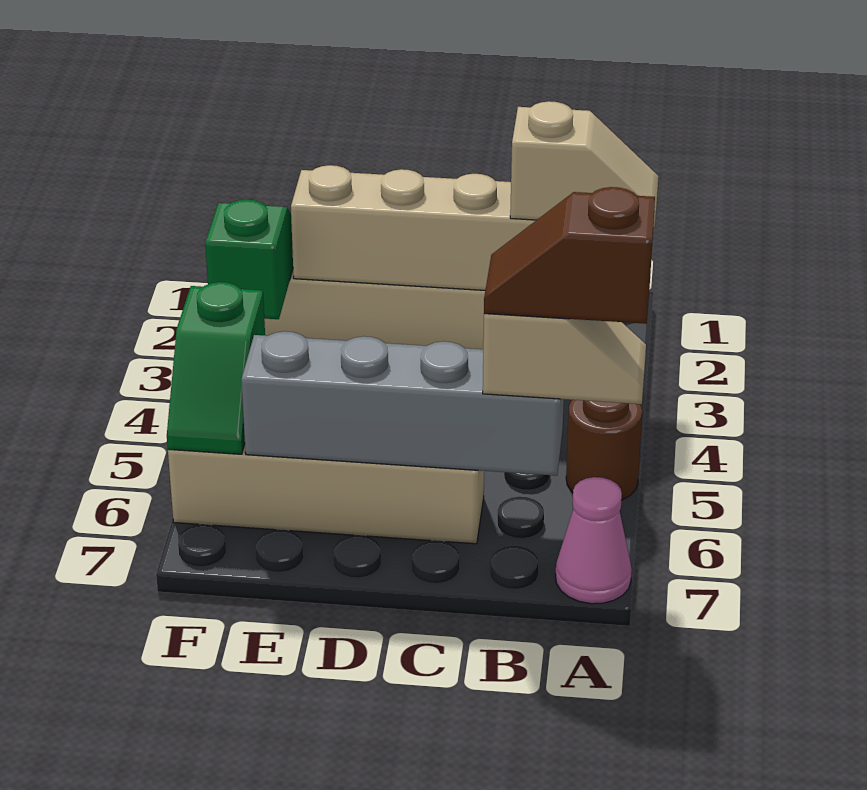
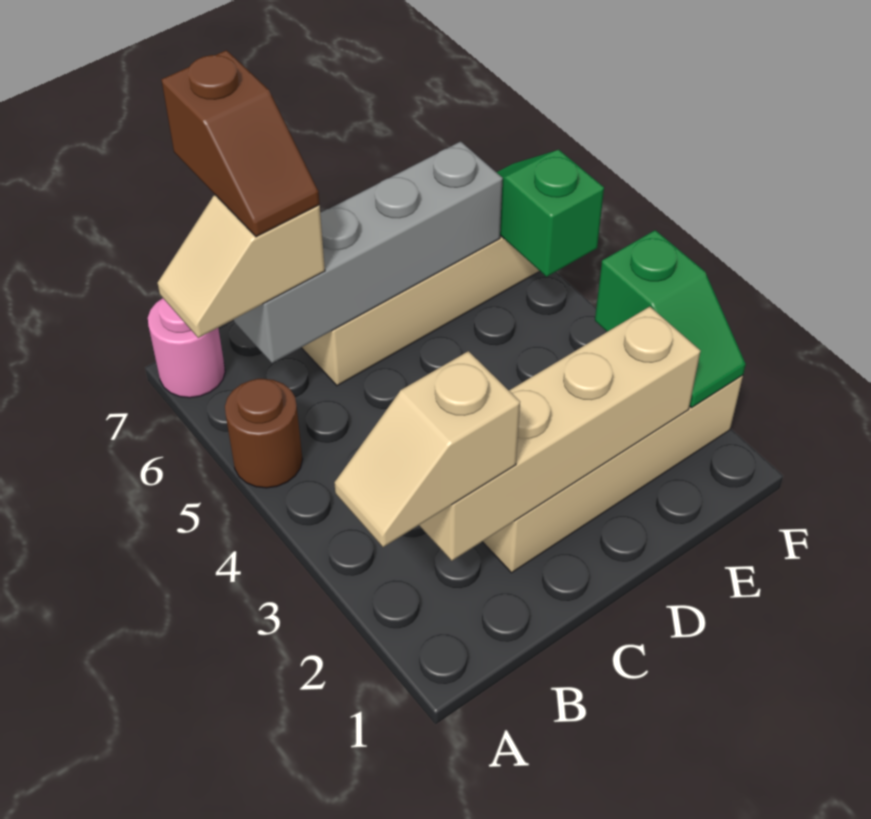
brown slope A6:B6 level 4 top A -> brown slope B6:B7 level 4 top 7
pink cone A7 level 1 -> pink round brick A7 level 1

